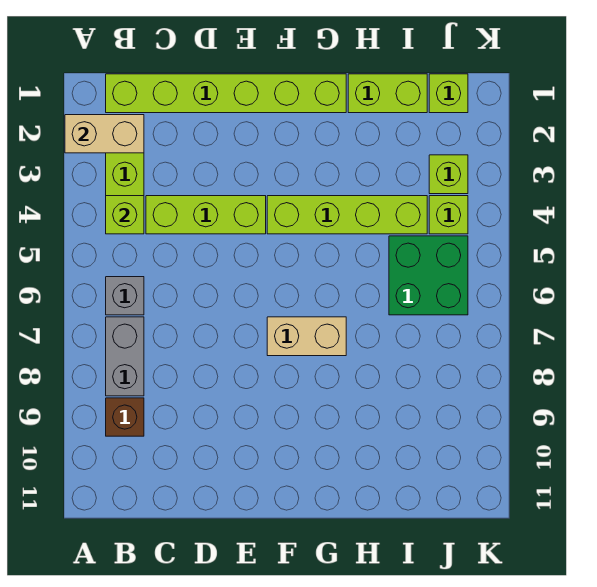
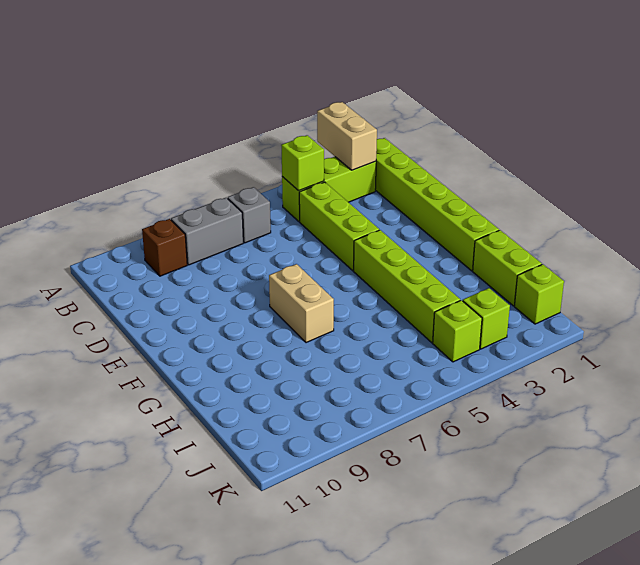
green brick I5:J6 level 1 -> none

